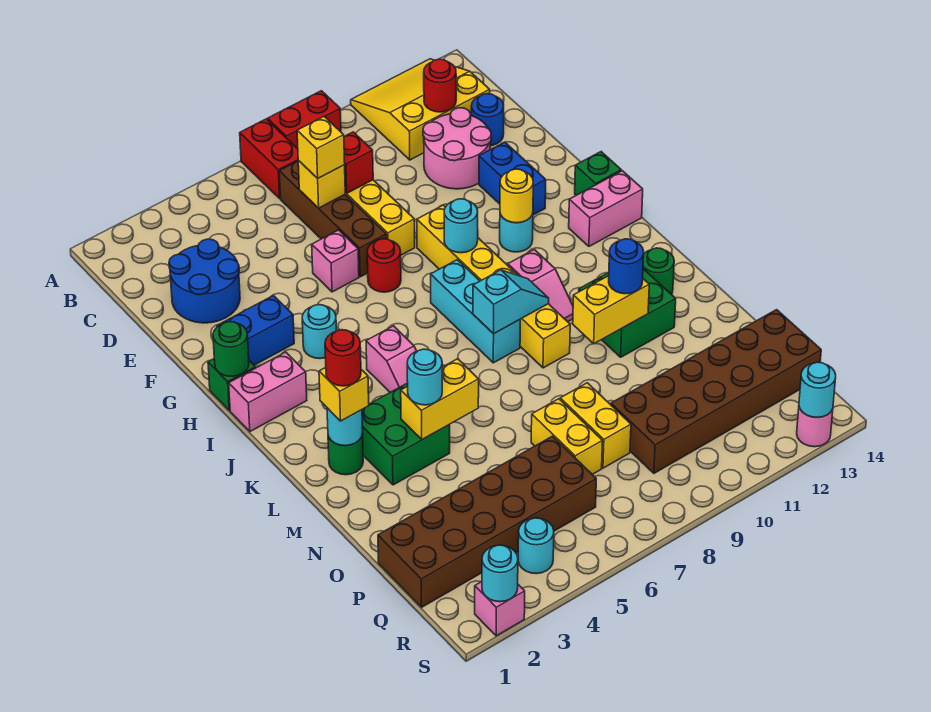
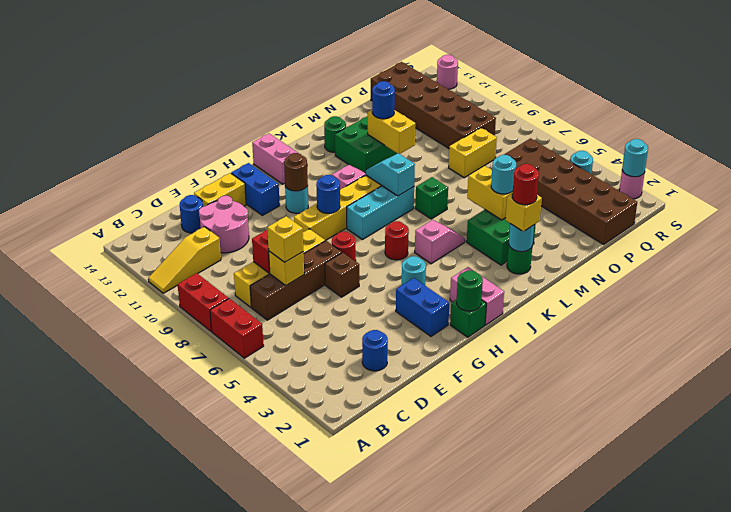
red brick A7:B7 level 1 -> red brick A6:A7 level 1
yellow slope A11:C13 level 1 top C -> yellow slope A11:C11 level 1 top C
red round brick C12 level 2 -> red round brick I6 level 1
blue round brick D2:E3 level 1 -> blue round brick D2 level 1
pink brick F6 level 1 -> brown brick F6 level 1
blue brick F12:G12 level 1 -> blue brick G12:G13 level 1
cyan round brick H9 level 2 -> blue round brick H9 level 2
yellow round brick H11 level 2 -> brown round brick H11 level 2
green brick H14 level 1 -> green brick L7 level 1
yellow brick O7:P7 level 1 -> yellow brick E13:F13 level 1
pink brick S2 level 1 -> pink round brick S2 level 1
cyan round brick S13 level 2 -> none

